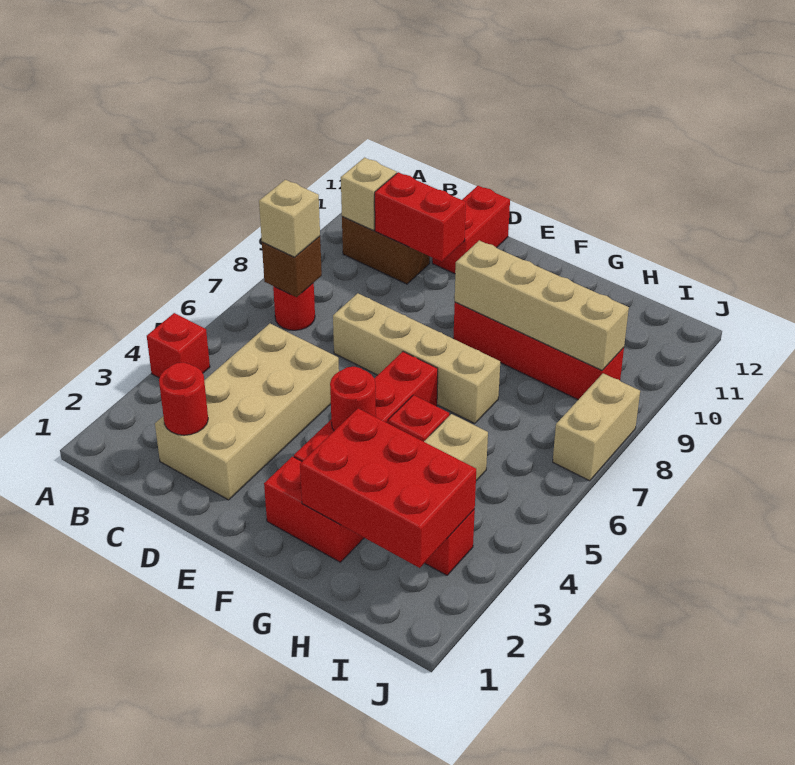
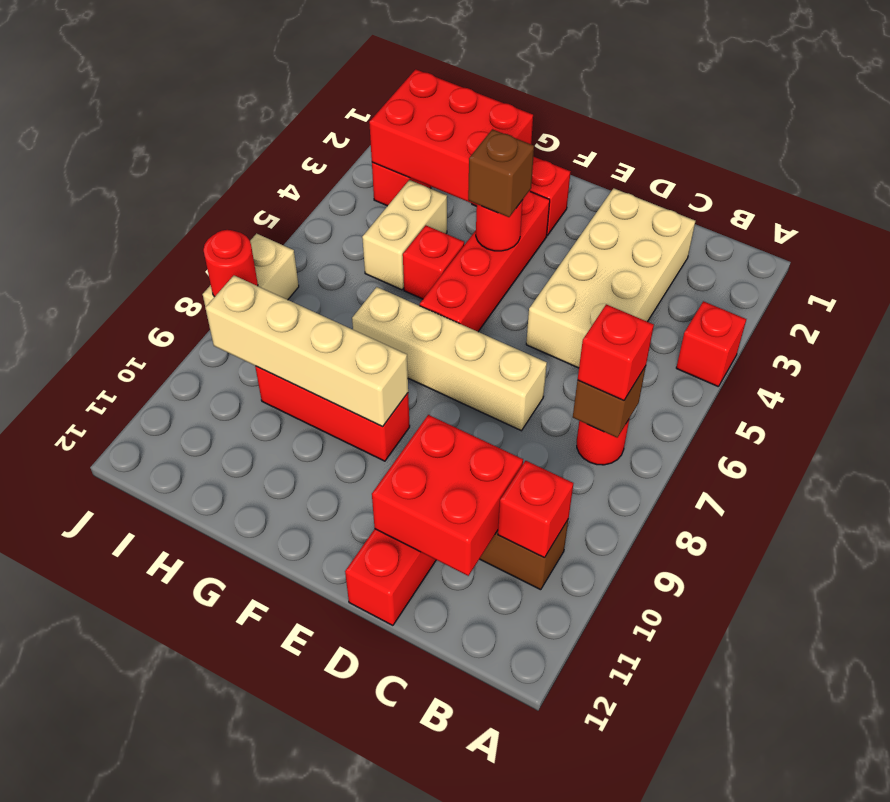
tan brick B7 level 3 -> red brick B7 level 3
tan brick B10 level 2 -> red brick B10 level 2
red round brick C2 level 2 -> red round brick J8 level 2
red brick C10:D10 level 2 -> red brick C10:D11 level 2
none -> brown brick F4 level 3
red brick F9:I9 level 1 -> red brick F9:H9 level 1

